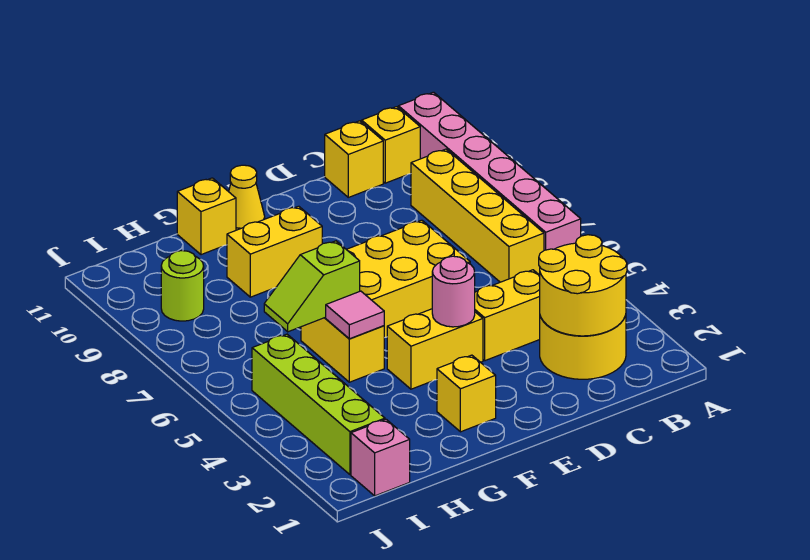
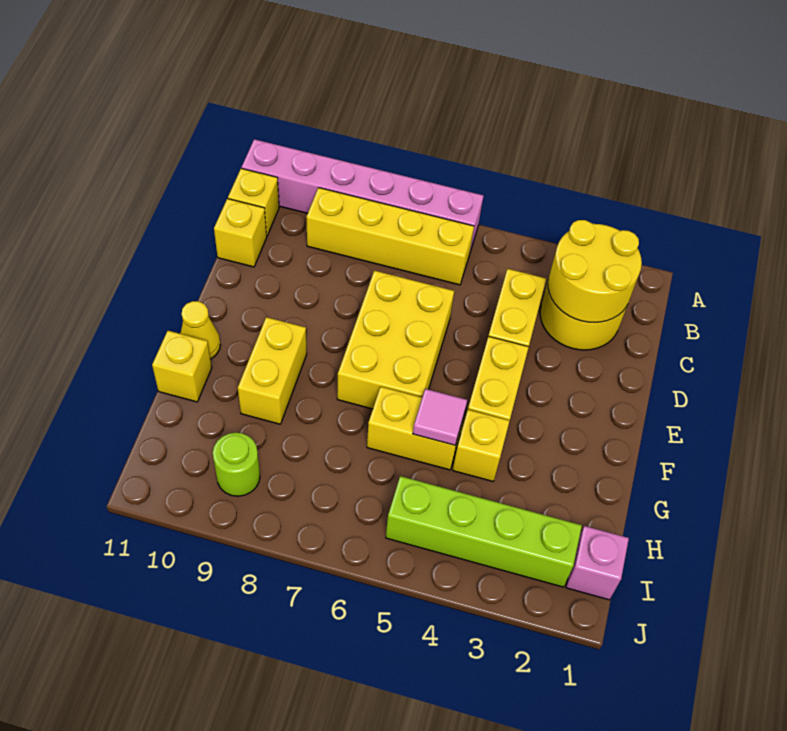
pink round brick E4 level 2 -> none
yellow brick F2 level 1 -> yellow brick G4 level 1
lime slope G6:H6 level 2 top G -> none

